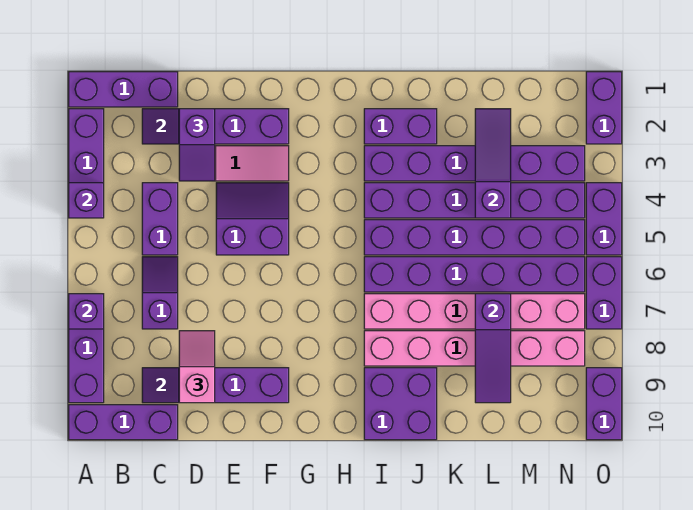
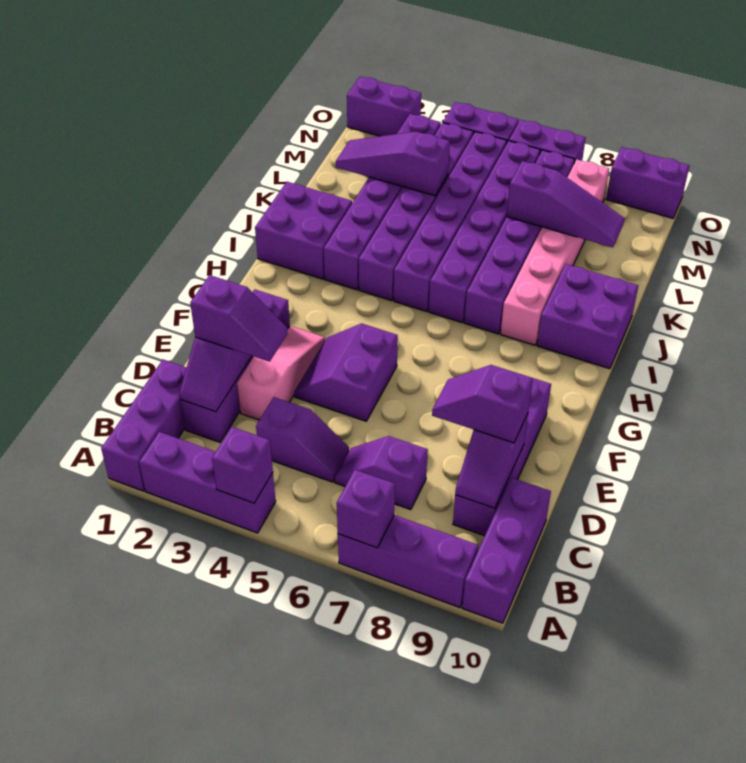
purple brick C4:C5 level 1 -> purple slope C4:C5 level 1 top 4
pink slope D8:D9 level 3 top 9 -> purple slope D8:D9 level 3 top 9
purple brick I2:J2 level 1 -> purple brick I1:J2 level 1
pink brick I7:N7 level 1 -> purple brick I7:N7 level 1

